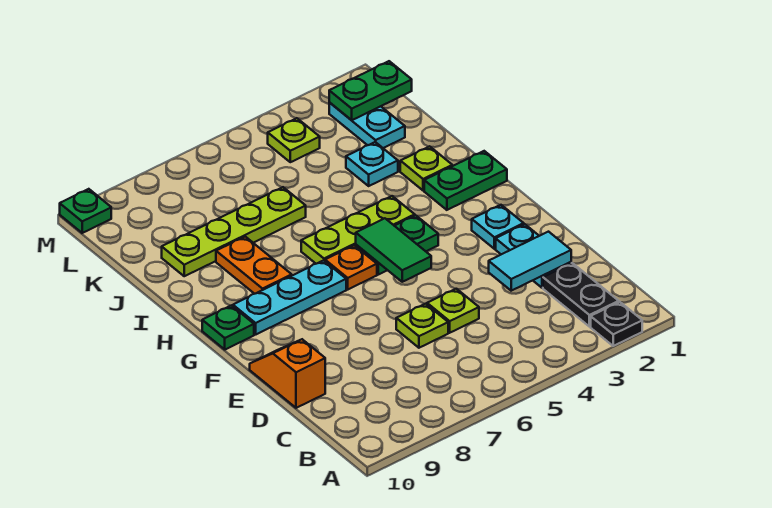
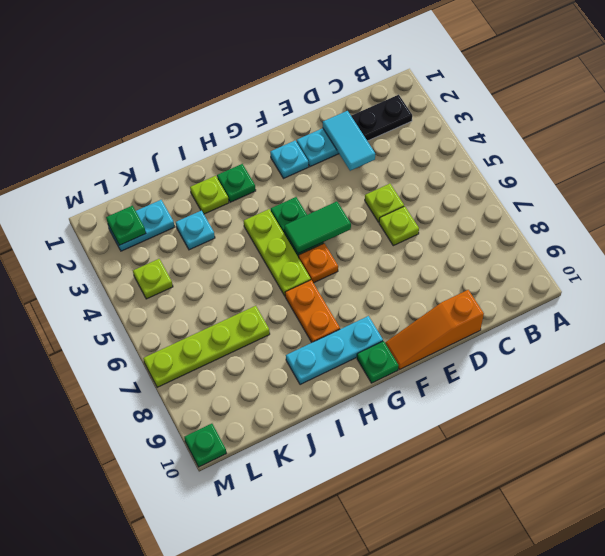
black plate A2 level 1 -> none
orange slope D10:E10 level 1 top D -> orange slope D10:F10 level 1 top D
cyan plate G7:G9 level 1 -> cyan plate G9:I9 level 1
green plate H1:H2 level 1 -> green plate H2 level 1
orange plate H8:I8 level 1 -> orange plate H7:H8 level 1
lime plate J6:J9 level 1 -> lime plate J7:M7 level 1
green plate L1:L2 level 2 -> green plate L2 level 2

